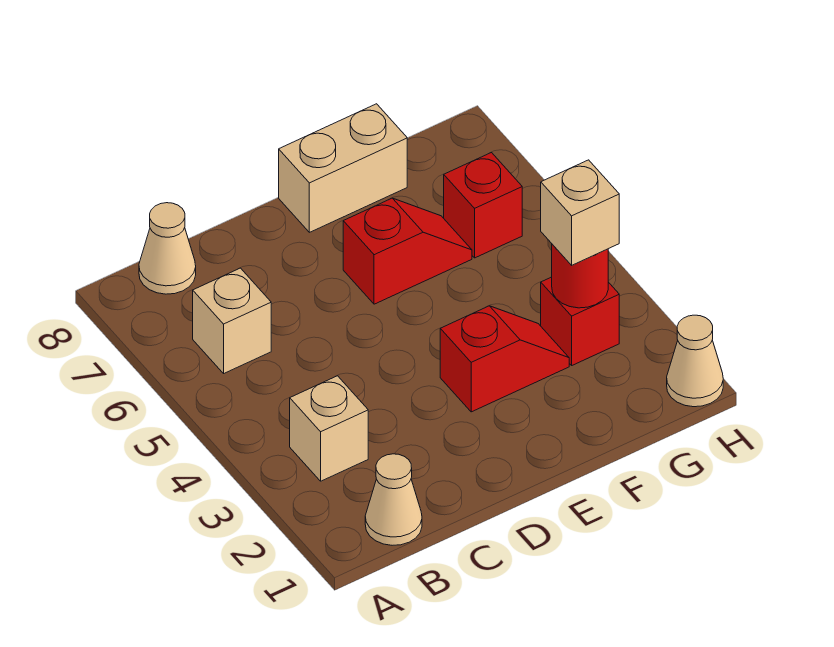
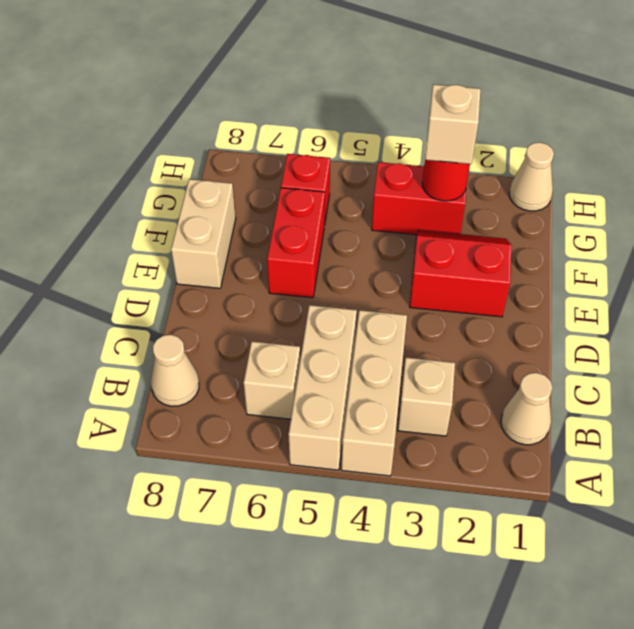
none -> tan brick A4:C4 level 1
none -> tan brick A5:C5 level 1
red slope E3:F3 level 1 top E -> red slope E2:F3 level 1 top E
red slope E6:F6 level 1 top E -> red brick E6:F6 level 1
red brick G3 level 1 -> red brick G3:G4 level 1

